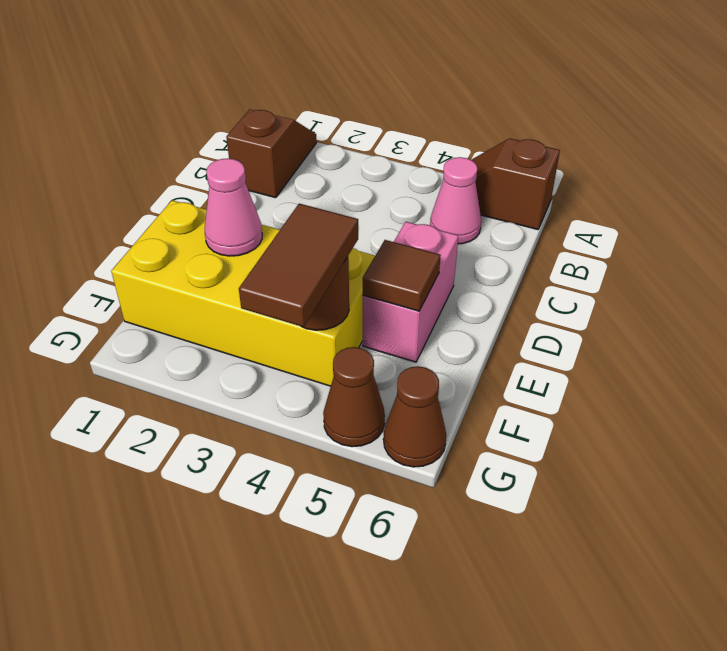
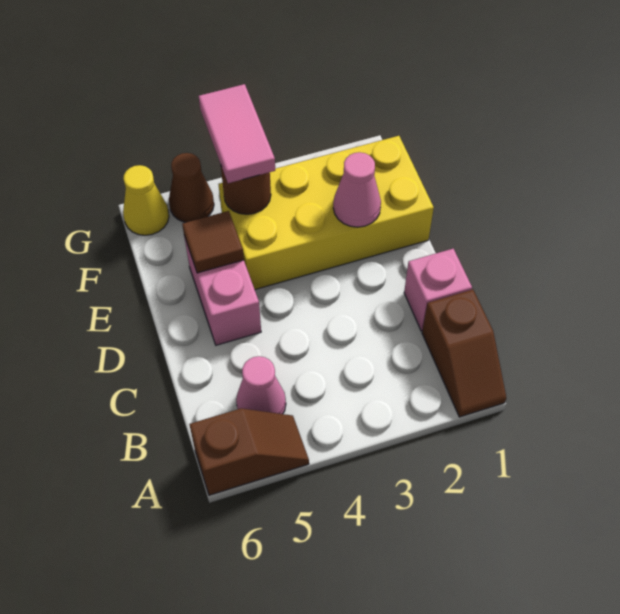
none -> pink brick C1 level 1
brown tile F4:G4 level 3 -> pink tile F4:G4 level 3
brown cone G6 level 1 -> yellow cone G6 level 1

